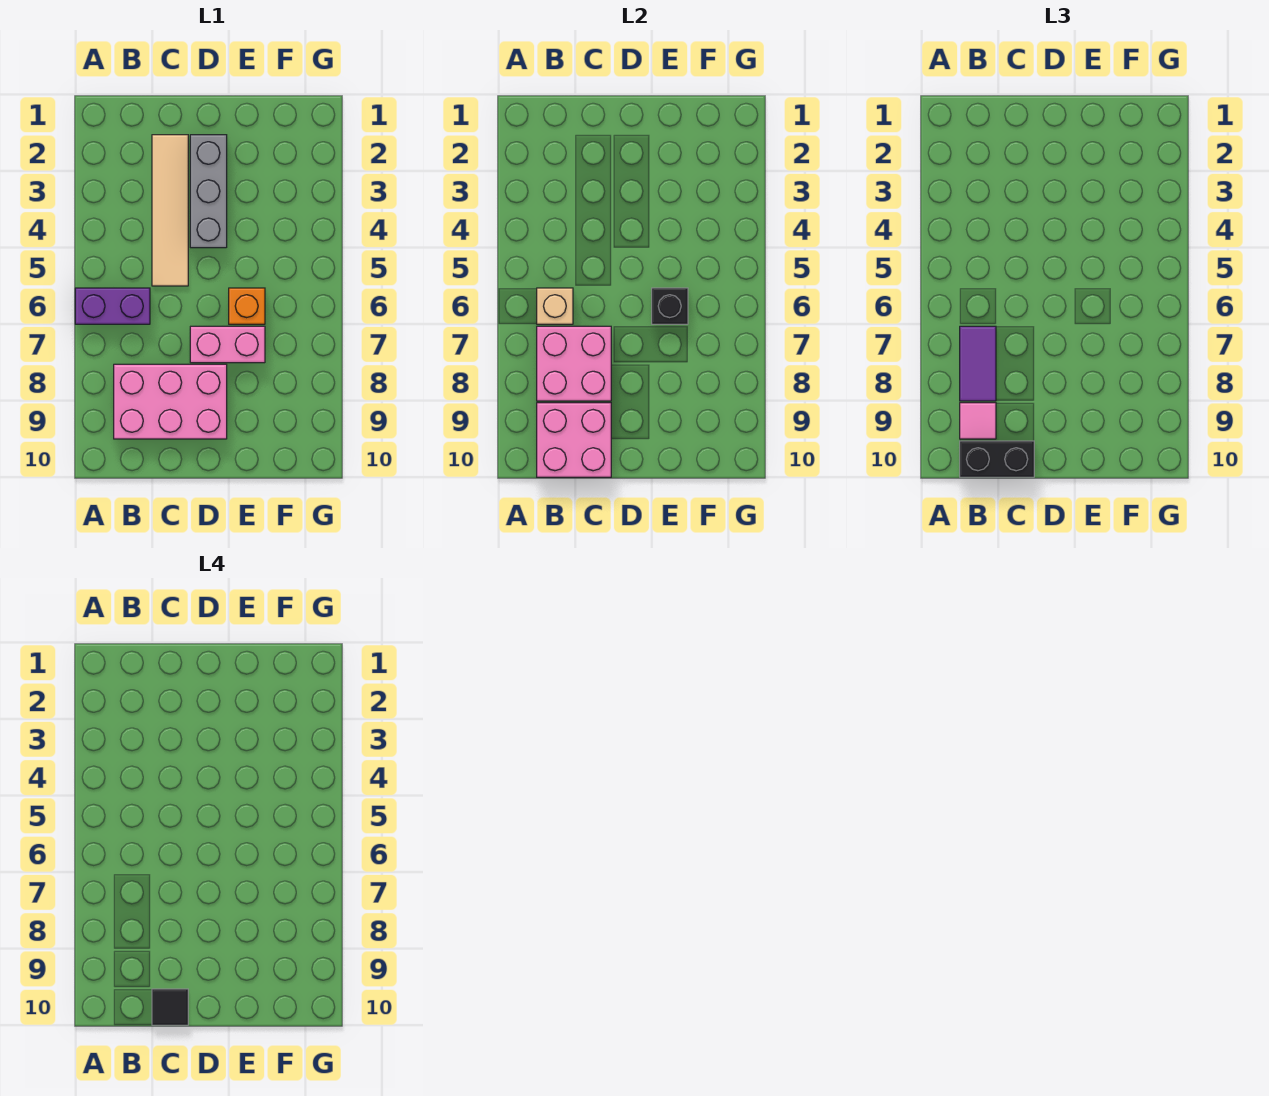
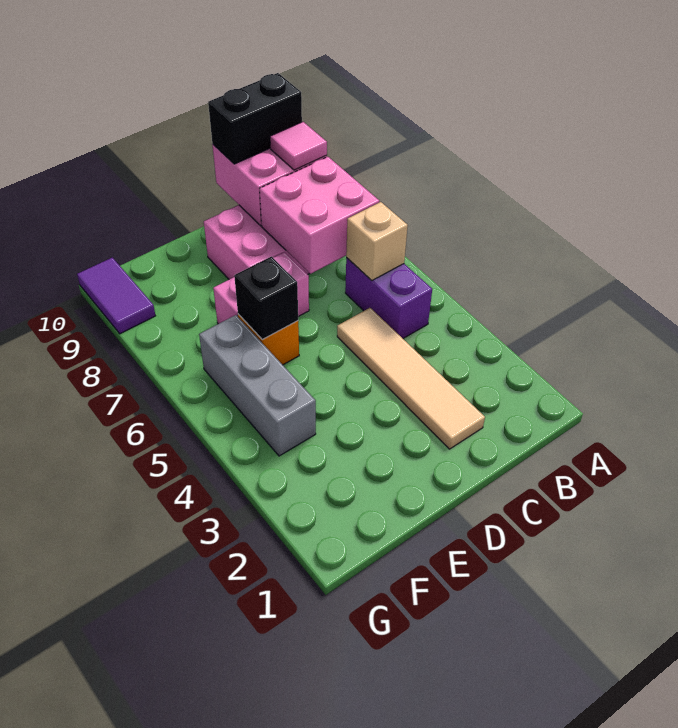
purple brick A6:B6 level 1 -> purple brick B5:B6 level 1
purple tile B7:B8 level 3 -> purple tile G9:G10 level 1
black tile C10 level 4 -> none
grey brick D2:D4 level 1 -> grey brick F4:F6 level 1

